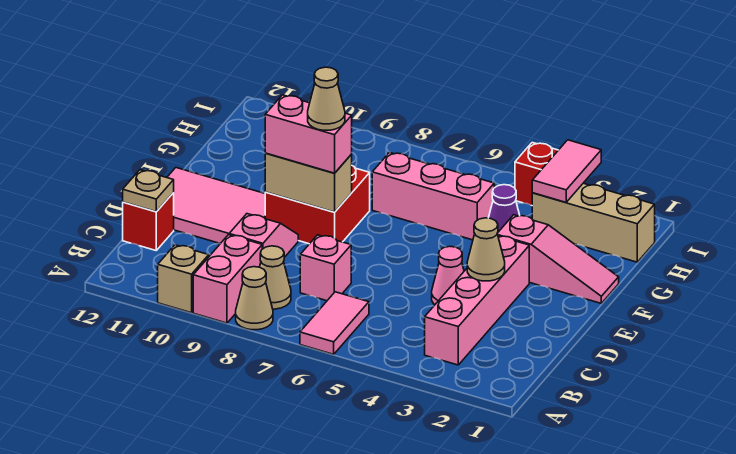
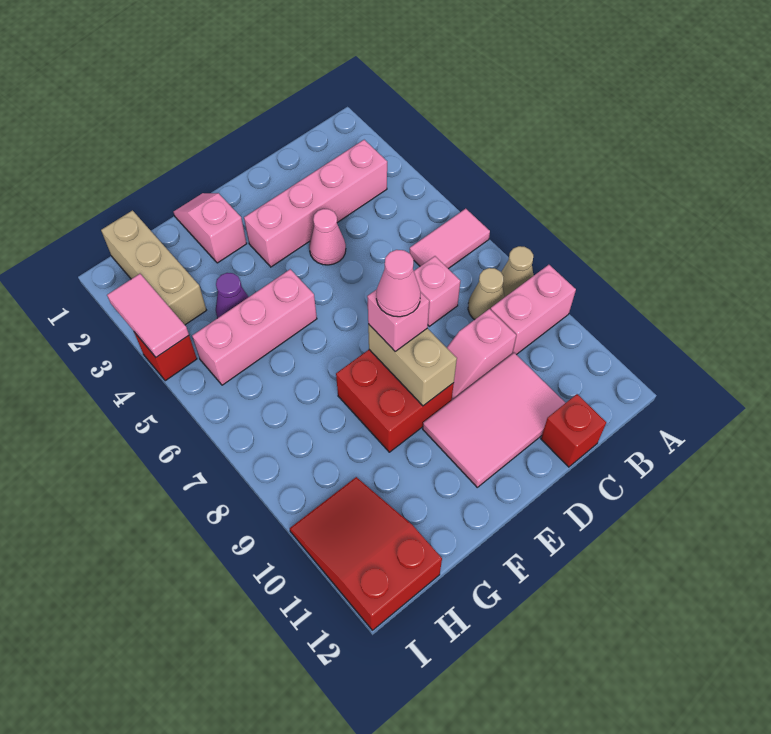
tan brick A10 level 1 -> none
tan plate C12 level 2 -> none
tan cone D3 level 2 -> none
pink tile D10:E12 level 1 -> pink tile C10:E11 level 1
pink brick E8:E9 level 3 -> pink brick E8 level 3
tan cone E8 level 4 -> pink cone E8 level 4
pink slope F1:F3 level 1 top 3 -> pink slope F1:F2 level 1 top 2
pink brick G5:G7 level 1 -> pink brick F5:H5 level 1
pink tile H3:I3 level 2 -> pink tile I3:I4 level 2
none -> red slope H10:I12 level 1 top 12

